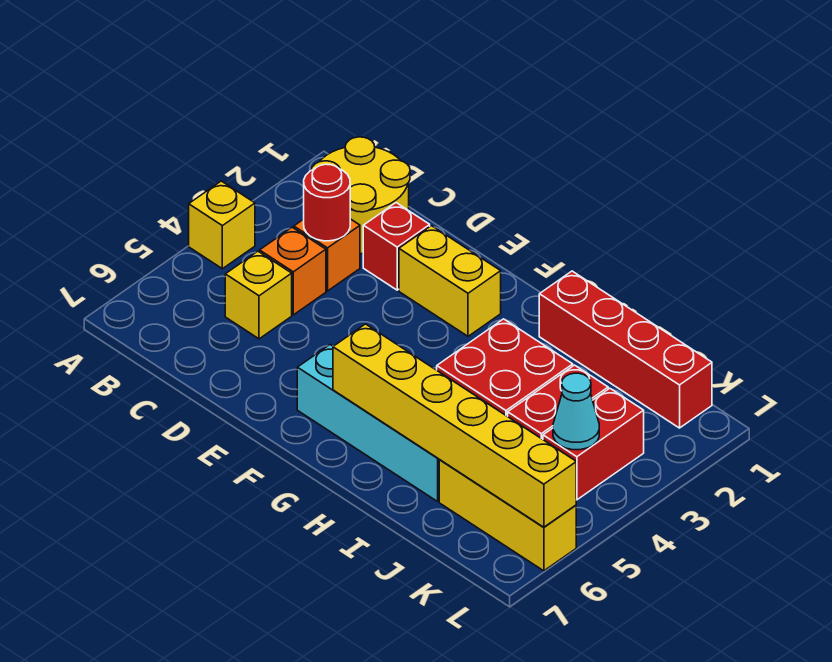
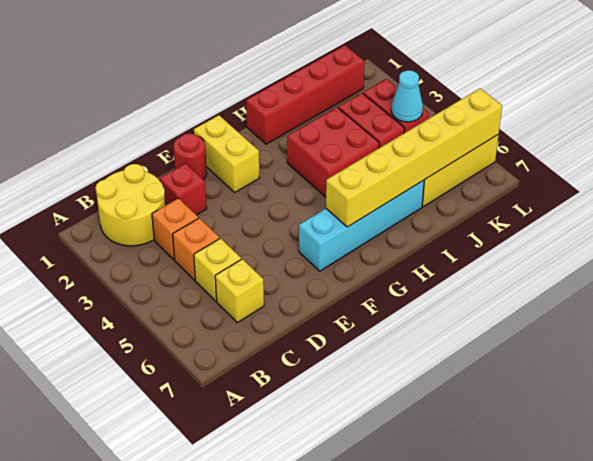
yellow brick A4 level 1 -> yellow brick C6 level 1
red round brick C3 level 2 -> red round brick E1 level 1
yellow brick E2:F2 level 1 -> yellow brick F1:F2 level 1

